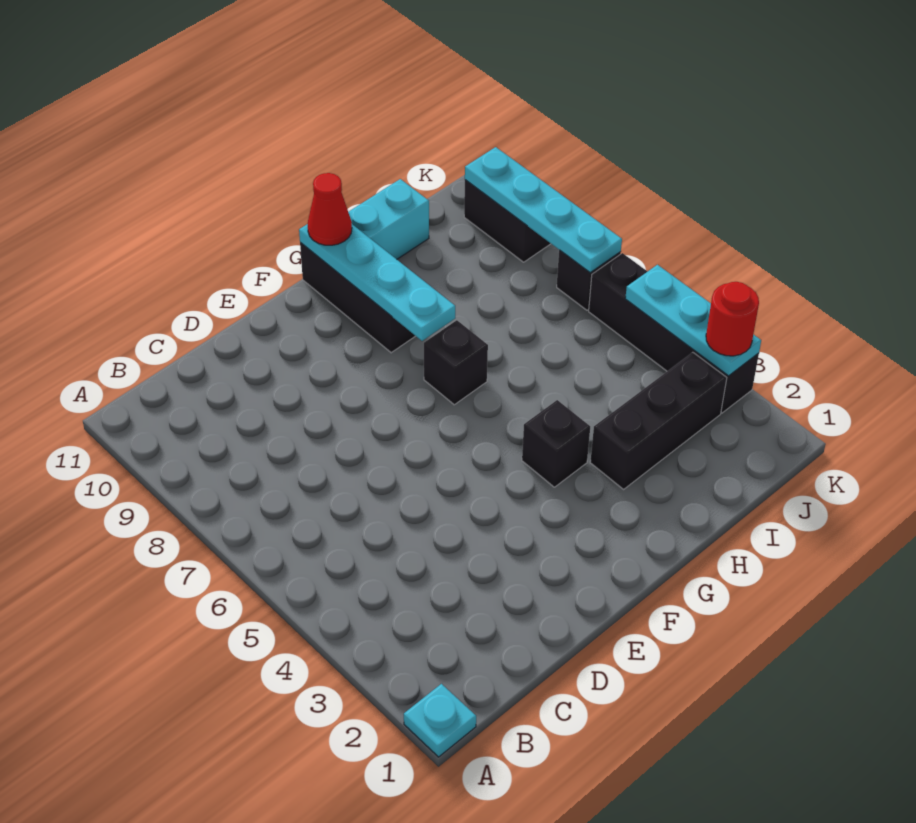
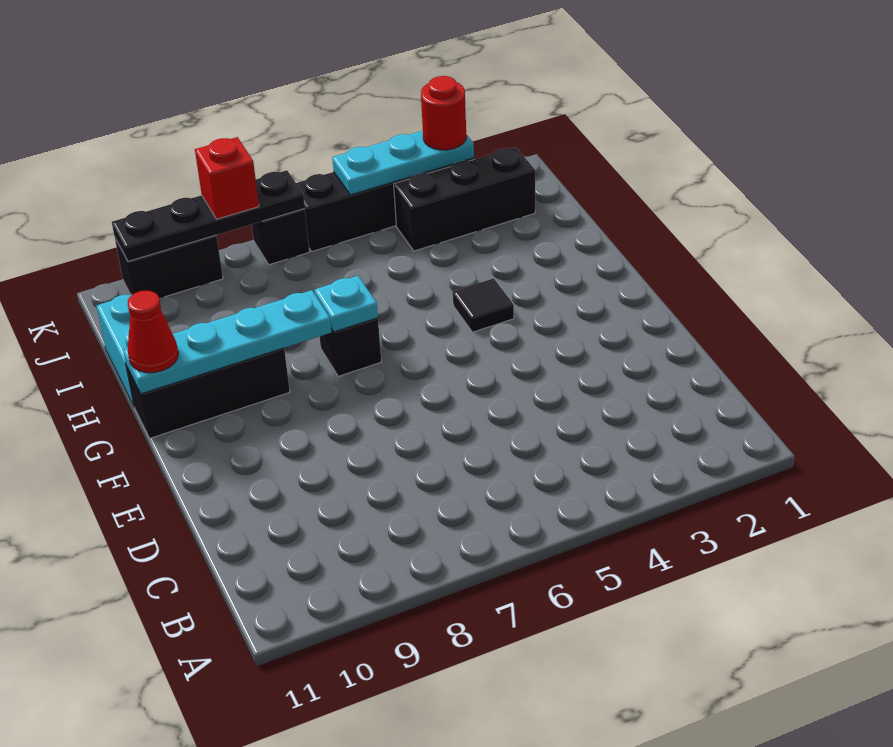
cyan plate A1 level 1 -> cyan plate G7 level 2
black brick G4 level 1 -> black tile G4 level 1
black brick H3:J3 level 1 -> black brick J2:J4 level 1
cyan plate K7:K10 level 2 -> black plate K7:K10 level 2
none -> red brick K8 level 3

